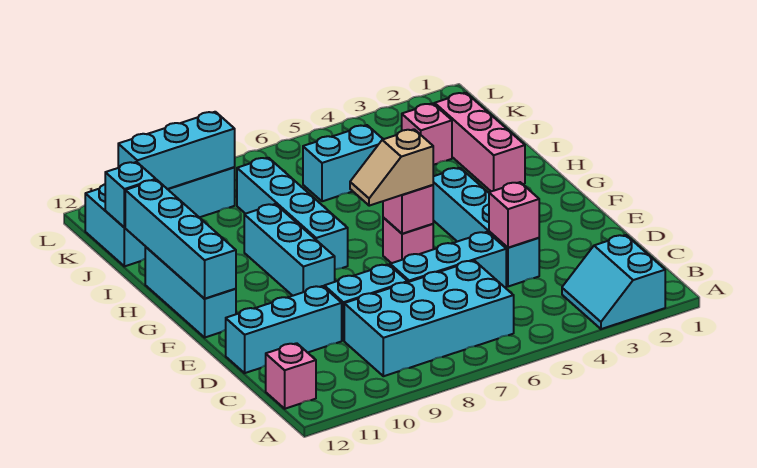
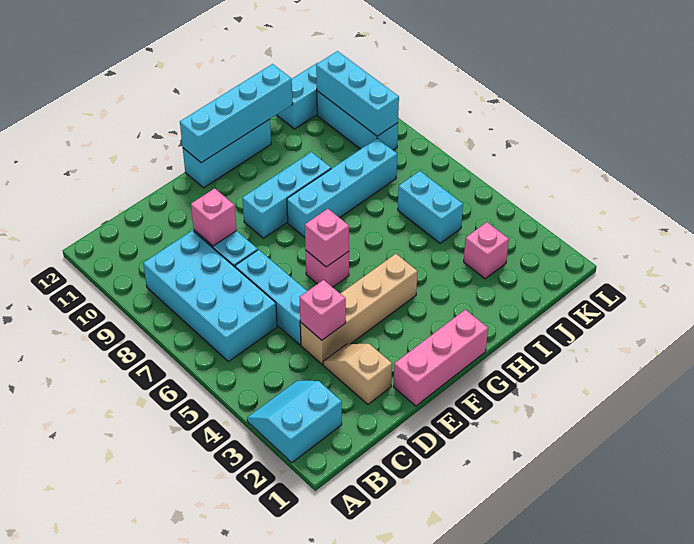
pink brick B12 level 1 -> pink brick D9 level 2
cyan brick D4:G4 level 1 -> tan brick D4:G4 level 1
cyan brick D10:D12 level 1 -> none
tan slope F6:F7 level 3 top 6 -> tan slope D2:D3 level 1 top 2
pink brick H2:J2 level 1 -> pink brick E1:G1 level 1
cyan brick J12 level 2 -> none

